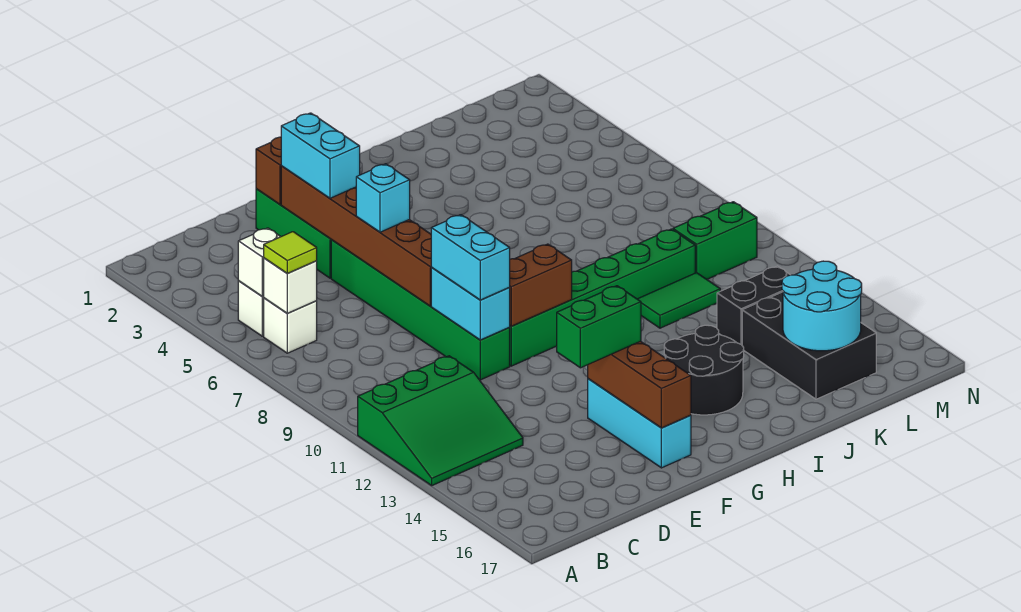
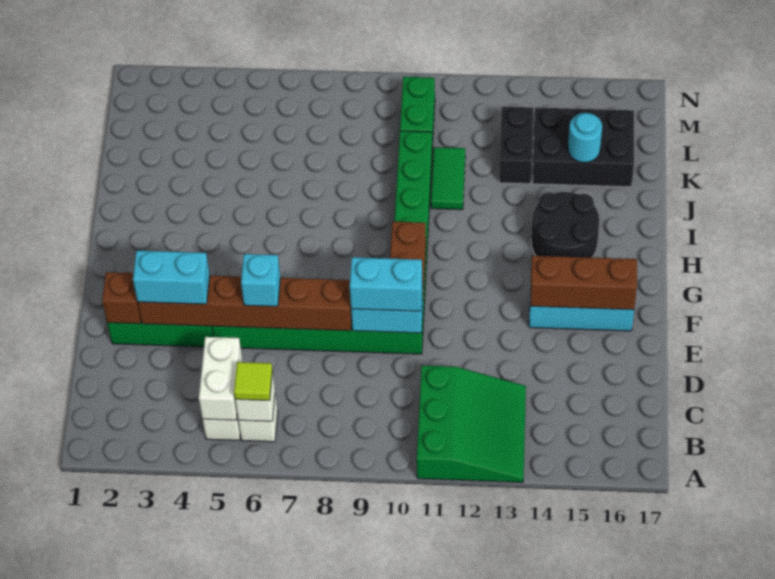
white brick B5 level 2 -> white brick B5:C5 level 2
green brick E14:F14 level 3 -> none
cyan round brick K15:L16 level 2 -> cyan round brick K15 level 2

